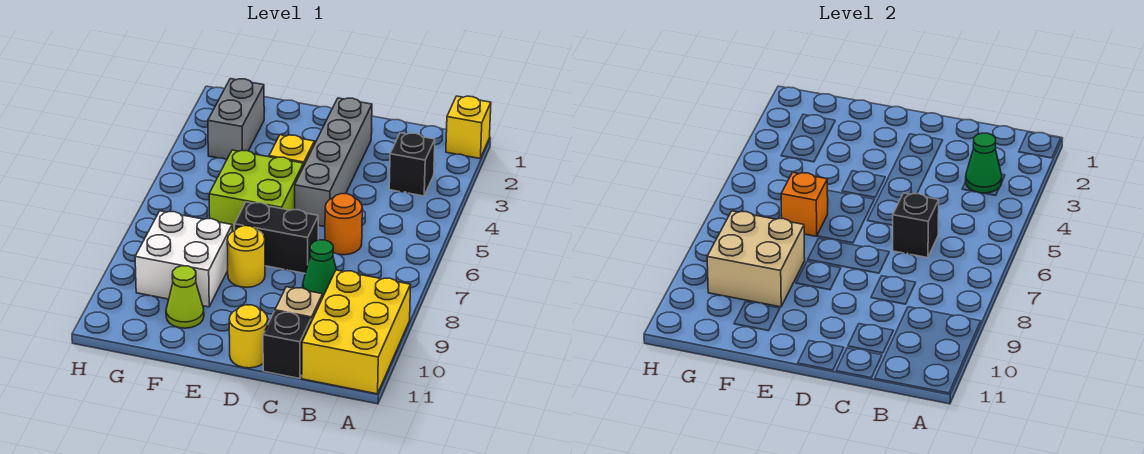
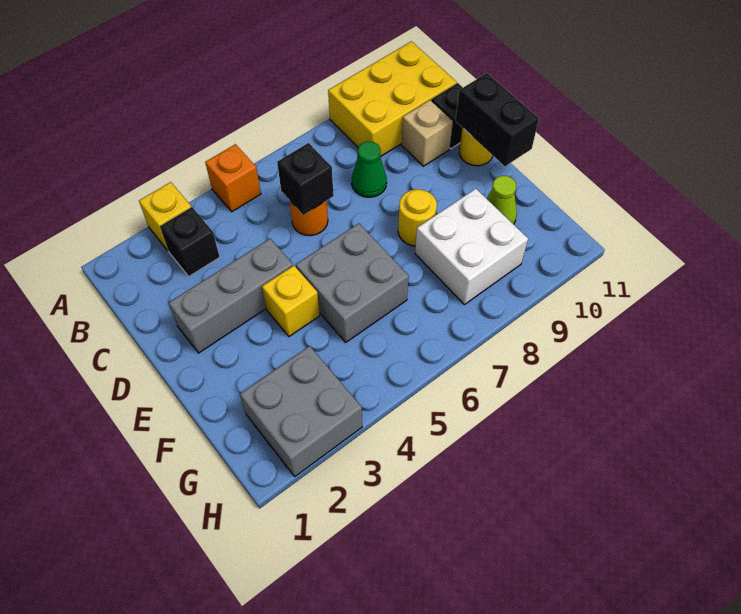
yellow brick A1 level 1 -> yellow brick A3 level 1
green cone B3 level 2 -> none
grey brick D2:D5 level 1 -> grey brick D2:D4 level 1
black brick D7:E7 level 1 -> black brick D11:E11 level 2
lime brick E5:F6 level 1 -> grey brick E5:F6 level 1
orange brick F6 level 2 -> orange brick A5 level 1
tan brick F8:G9 level 2 -> none
grey brick G2:G3 level 1 -> grey brick G2:H3 level 1

